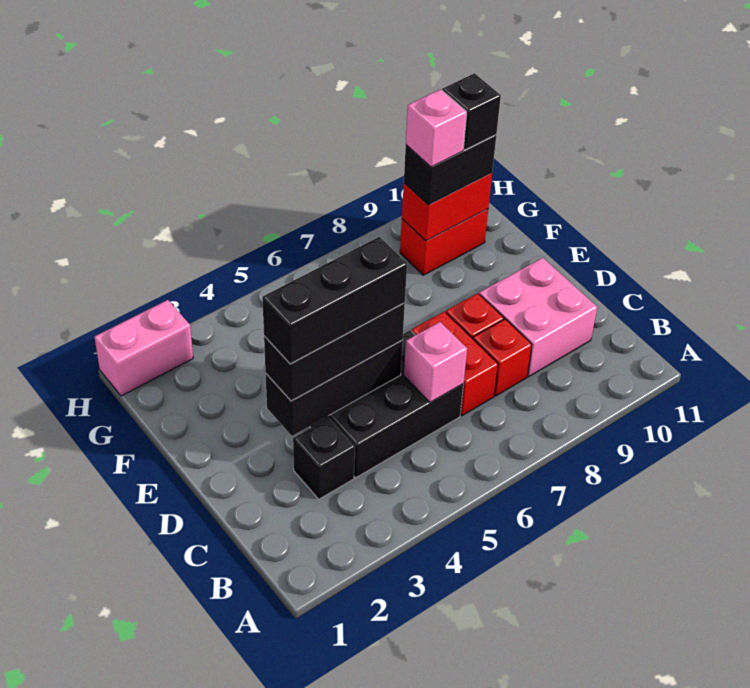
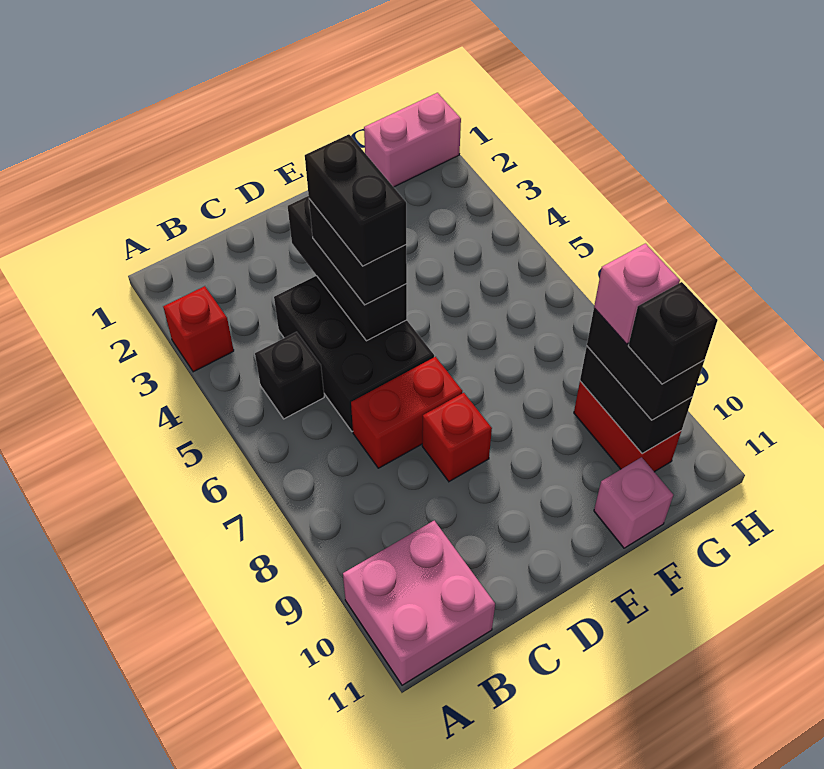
black brick C3 level 1 -> black brick B5 level 1
pink brick C6 level 2 -> pink brick F11 level 1
red brick C8 level 1 -> red brick A3 level 1
pink brick C9:D10 level 1 -> pink brick A10:B11 level 1
black brick D3:D5 level 3 -> black brick D4:D5 level 3
black brick D3:D5 level 4 -> black brick D4:D5 level 4
red brick G9:G10 level 2 -> black brick G9:G10 level 2
pink brick H1:H2 level 1 -> pink brick G1:H1 level 1

